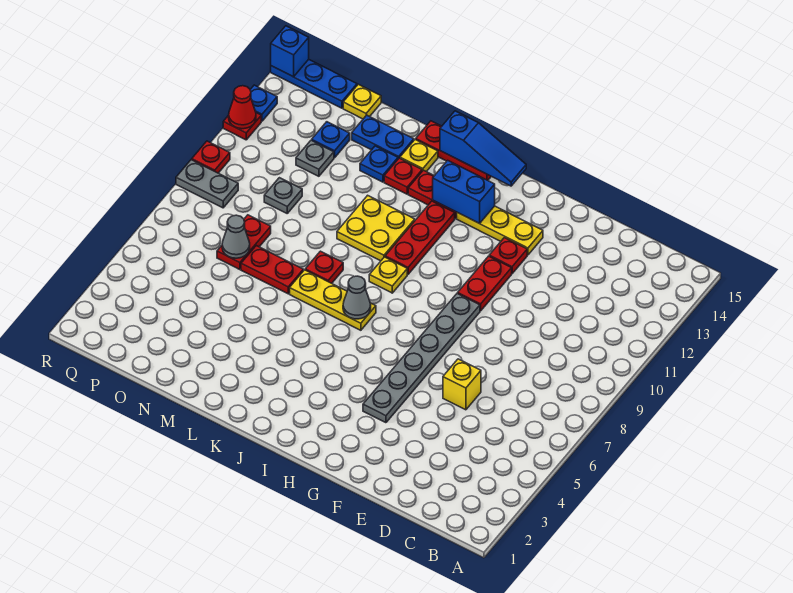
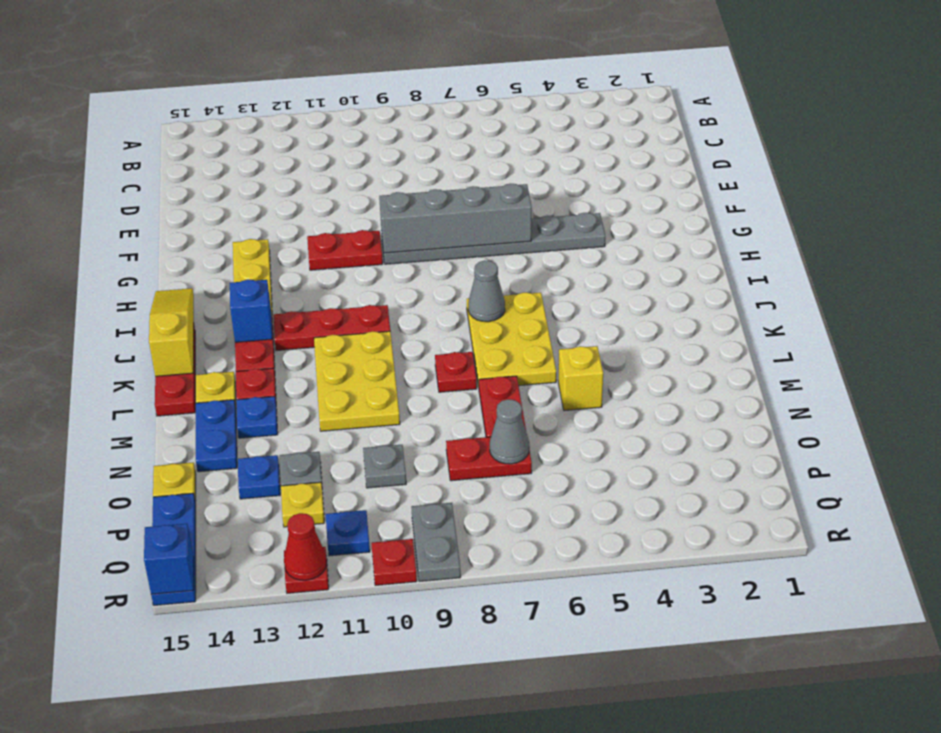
yellow brick E6 level 1 -> yellow brick M5 level 1
none -> grey brick G6:G9 level 2
red plate G12 level 1 -> none
blue brick I13:J13 level 2 -> blue brick J13 level 2
blue slope I15:K15 level 2 top K -> yellow slope I15:K15 level 2 top K
yellow plate J7:L7 level 1 -> yellow plate J6:L7 level 1
yellow plate J9 level 1 -> yellow plate P12 level 1
yellow plate K10:L11 level 1 -> yellow plate K10:M11 level 1
blue plate R13 level 1 -> blue plate Q11 level 1

